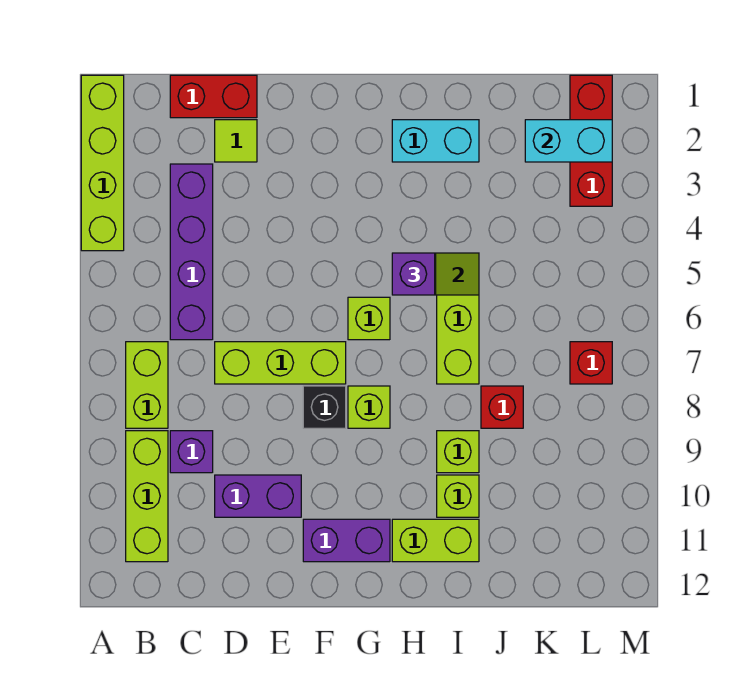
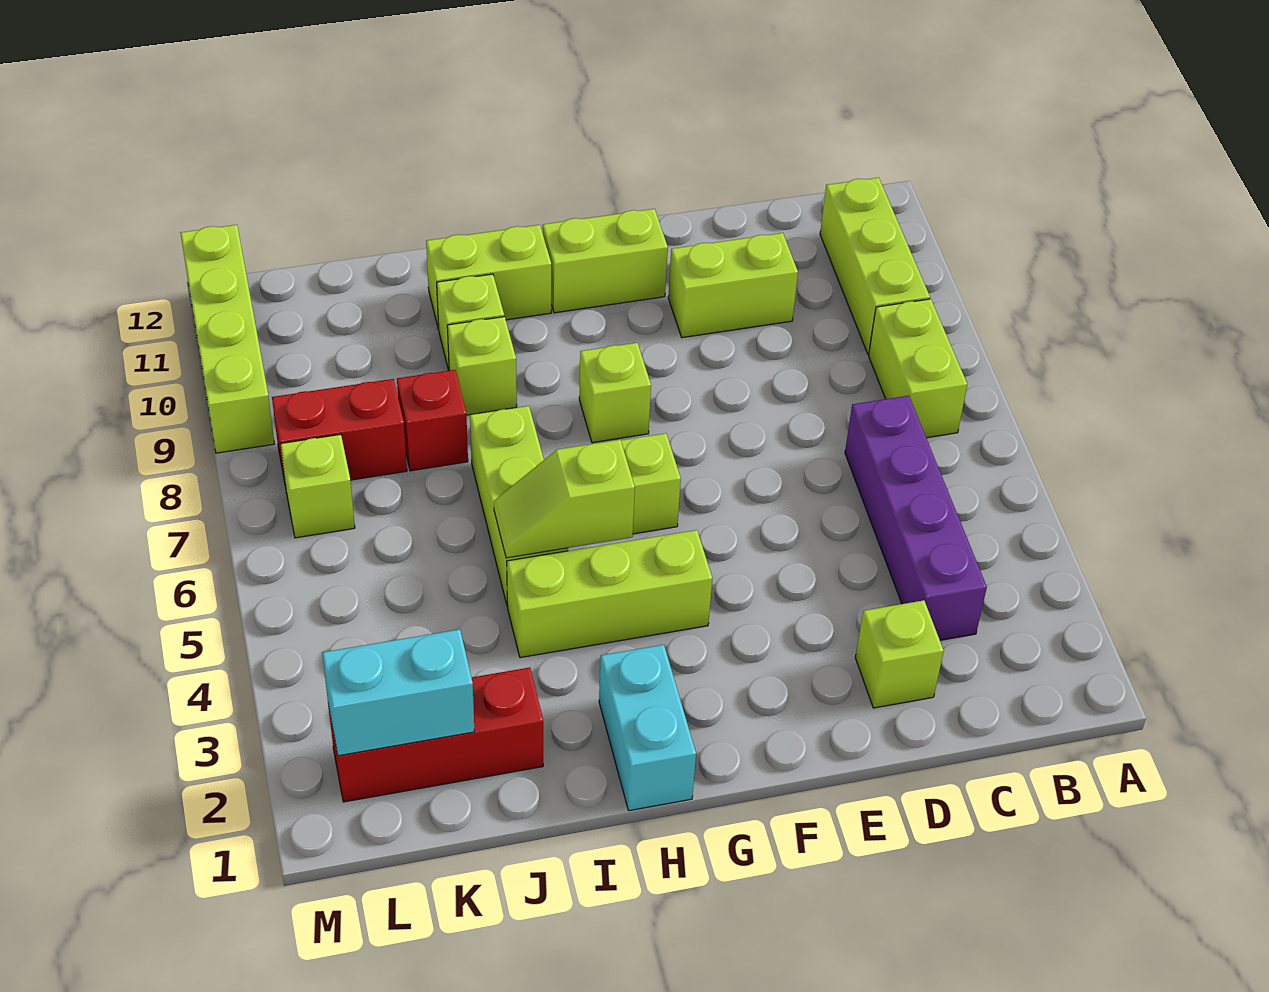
lime brick A1:A4 level 1 -> lime brick M9:M12 level 1
red brick C1:D1 level 1 -> red brick K8:L8 level 1
purple brick C9 level 1 -> none
lime tile D2 level 1 -> lime brick D2 level 1
lime brick D7:F7 level 1 -> lime brick G4:I4 level 1
purple brick D10:E10 level 1 -> lime brick D10:E10 level 1
black brick F8 level 1 -> none
purple brick F11:G11 level 1 -> lime brick F11:G11 level 1
cyan brick H2:I2 level 1 -> cyan brick H1:H2 level 1
purple brick H5 level 3 -> none
red brick L1:L3 level 1 -> red brick J2:L2 level 1
red brick L7 level 1 -> lime brick L7 level 1

